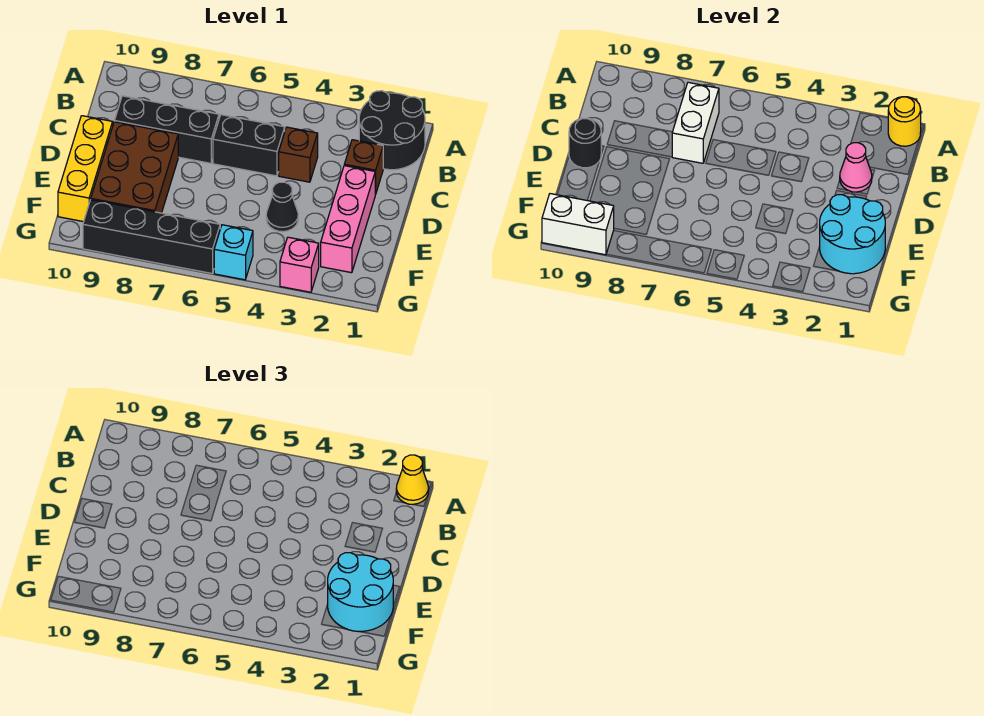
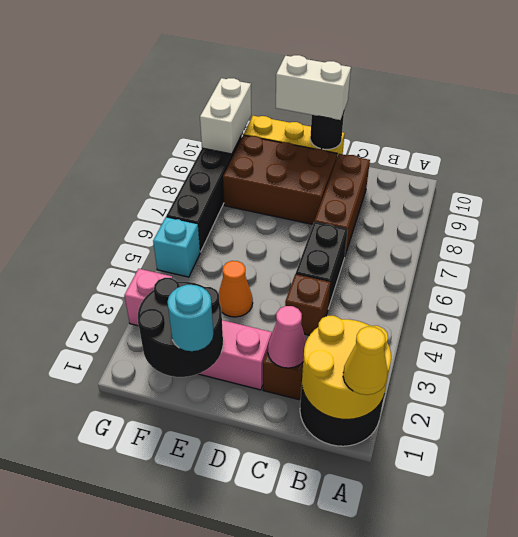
yellow round brick A1 level 2 -> yellow round brick A1:B2 level 2
white brick B7:C7 level 2 -> white brick D10:E10 level 3
black brick C7:C9 level 1 -> brown brick C7:C9 level 1
cyan round brick E1:F2 level 2 -> black round brick E1:F2 level 2
cyan round brick E1:F2 level 3 -> cyan round brick E1 level 3
black cone E4 level 1 -> orange cone E4 level 1

